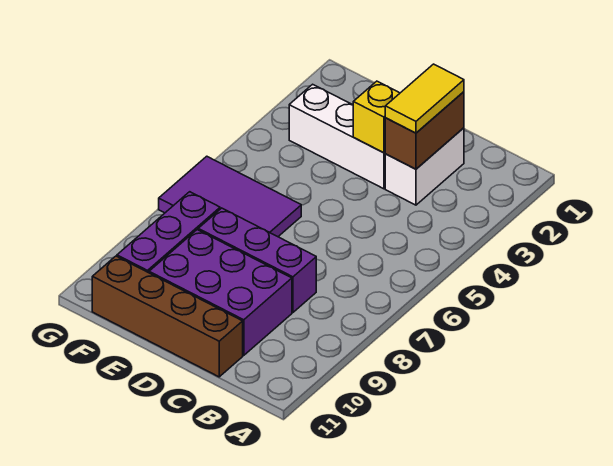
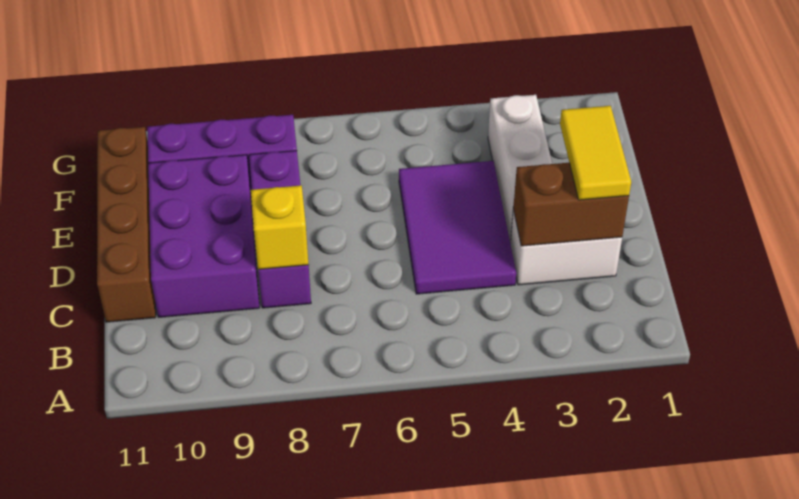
yellow tile C2:C3 level 3 -> yellow tile C2:D2 level 3
yellow brick D3 level 2 -> yellow brick C8 level 2
purple tile E6:G7 level 1 -> purple tile C4:E5 level 1

